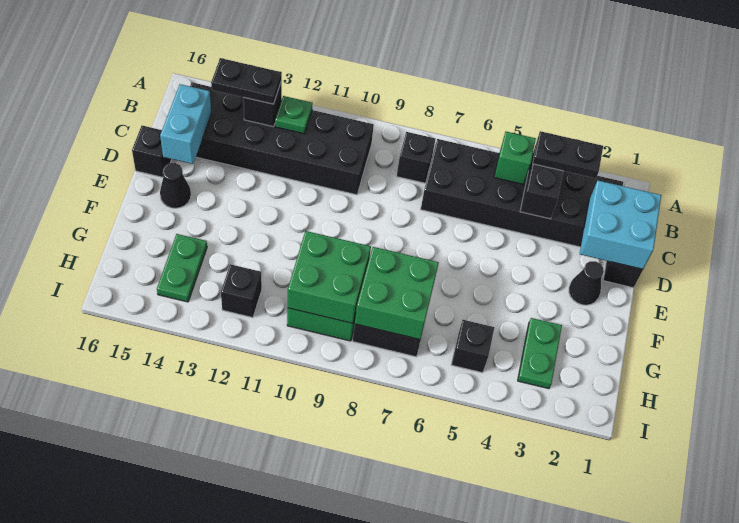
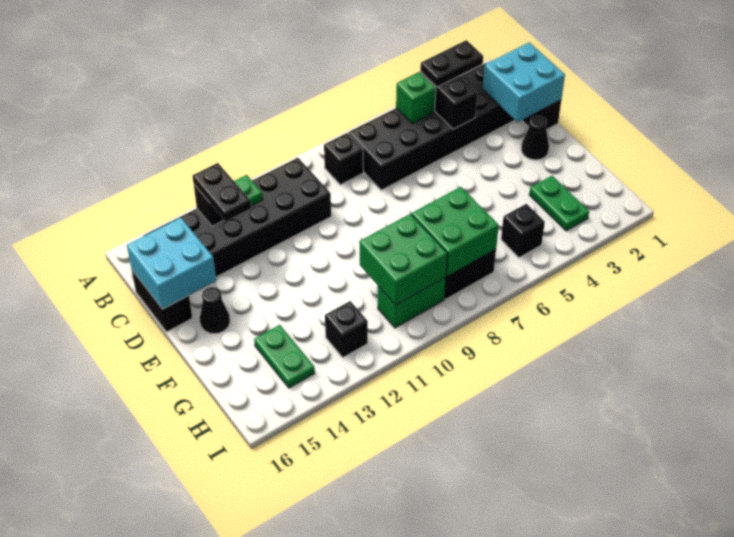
black plate B13:B14 level 3 -> black plate B13:C13 level 3
cyan brick C15:D15 level 2 -> cyan brick C15:D16 level 2
black brick D16 level 1 -> black brick C16:D16 level 1

